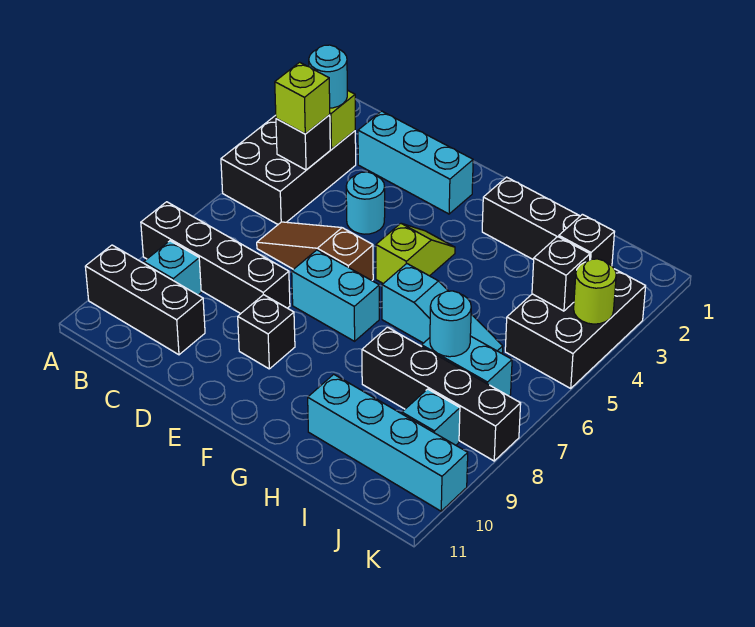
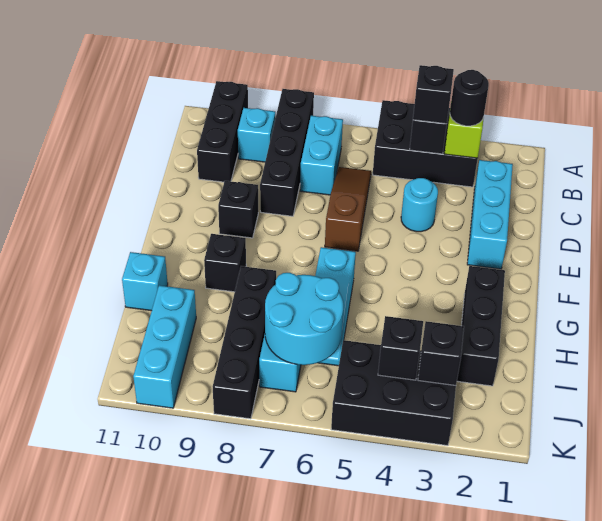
cyan round brick B3 level 3 -> black round brick B3 level 3
lime brick B4 level 3 -> black brick B4 level 3
cyan brick E7:F7 level 1 -> cyan brick B7:C7 level 1
lime slope F4:F5 level 1 top 5 -> none
none -> black brick G9 level 1
cyan brick H10:K10 level 1 -> cyan brick I10:K10 level 1
cyan round brick I7 level 2 -> cyan round brick I6:J7 level 2
cyan brick J9 level 1 -> cyan brick H11 level 1
lime round brick K4 level 2 -> none

